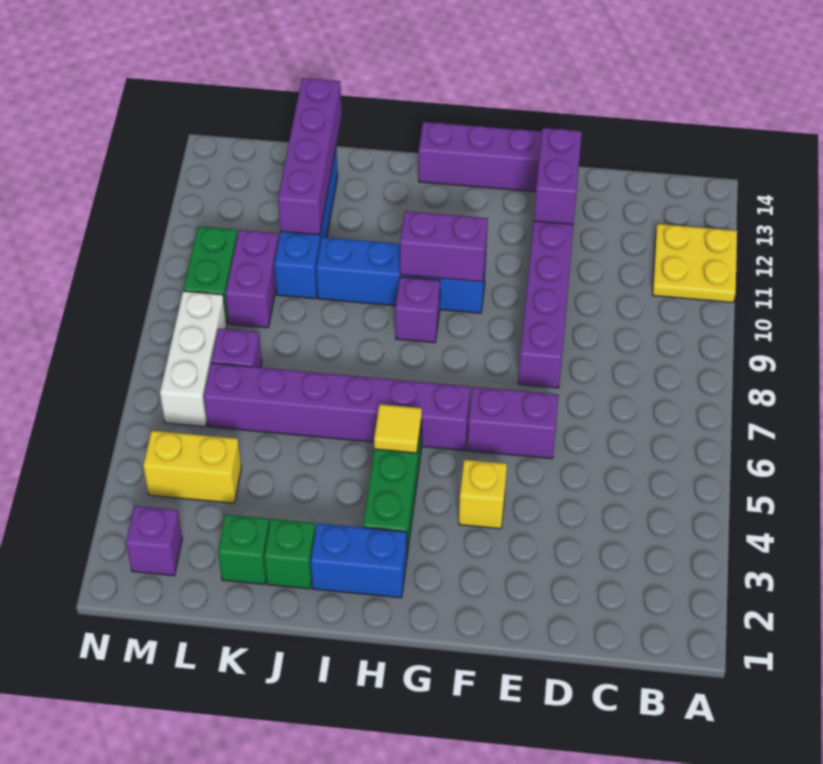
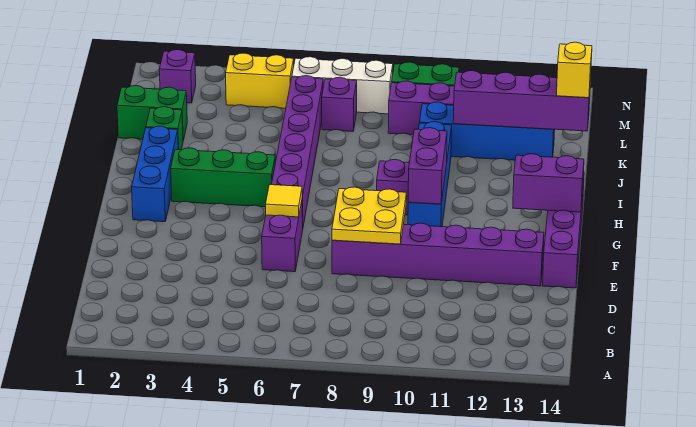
yellow plate A11:B12 level 1 -> yellow plate E8:F9 level 2
purple brick E12:E13 level 2 -> purple brick G13:G14 level 2
yellow brick F4 level 1 -> yellow brick K14 level 3
blue brick H2:I2 level 1 -> blue brick G2:I2 level 1
yellow tile H5 level 2 -> yellow tile F6 level 2
green brick K2 level 1 -> green brick K1:K2 level 1
yellow brick L4:M4 level 1 -> yellow brick M4:M5 level 1

